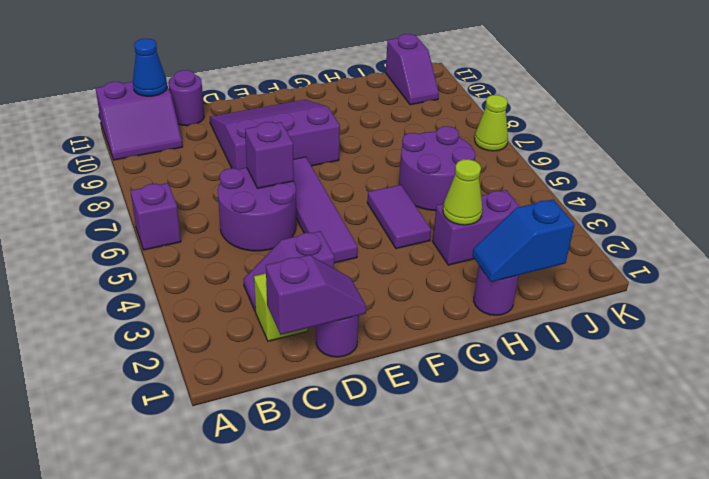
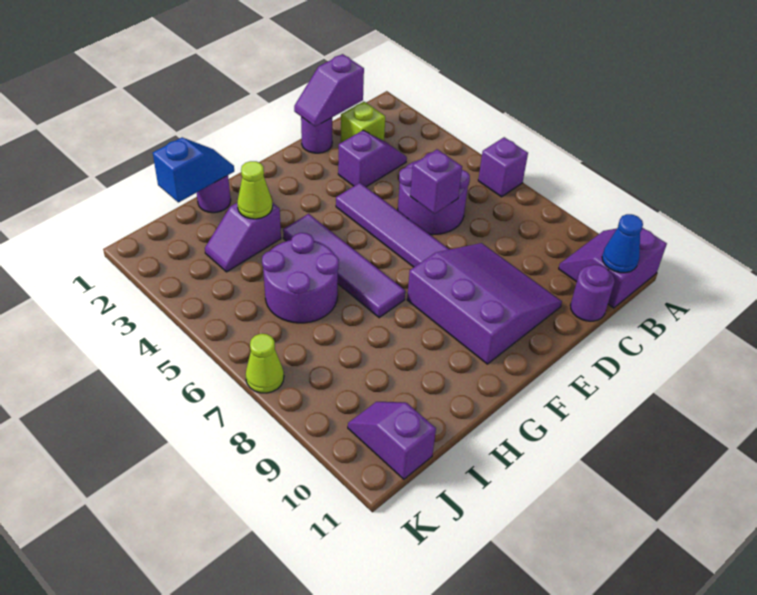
purple slope D8:F10 level 1 top 8 -> purple slope D8:F10 level 1 top F
purple tile G4:G5 level 1 -> purple tile G4:G7 level 1
purple brick H3:I3 level 1 -> purple slope H3:I3 level 1 top H

